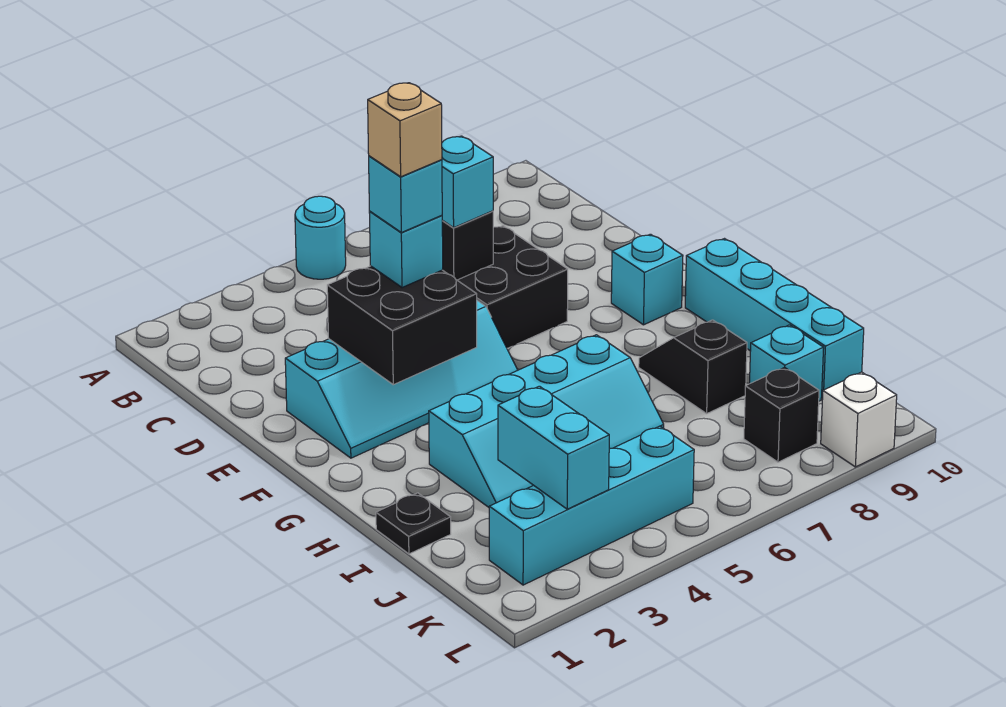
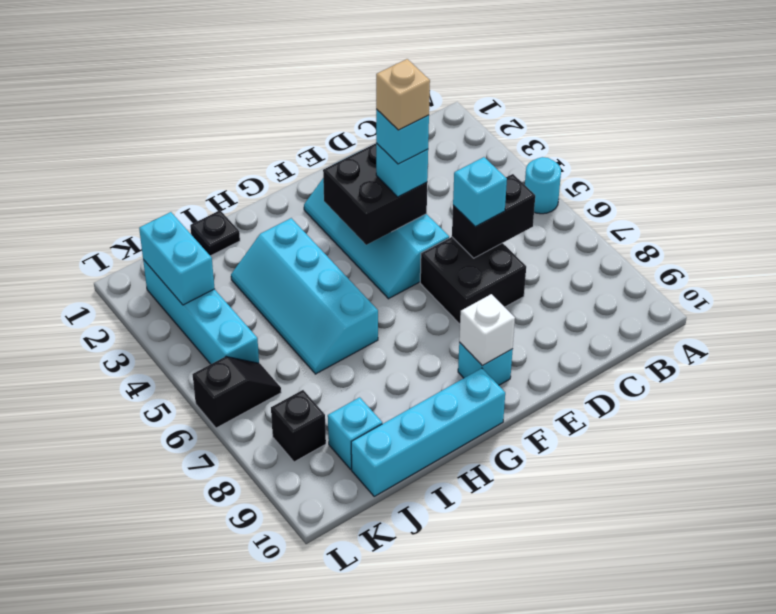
black slope H8:I8 level 1 top I -> black slope K6:L6 level 1 top L
cyan brick J3:K3 level 2 -> cyan brick K2:K3 level 2
white brick L9 level 1 -> white brick F9 level 2

